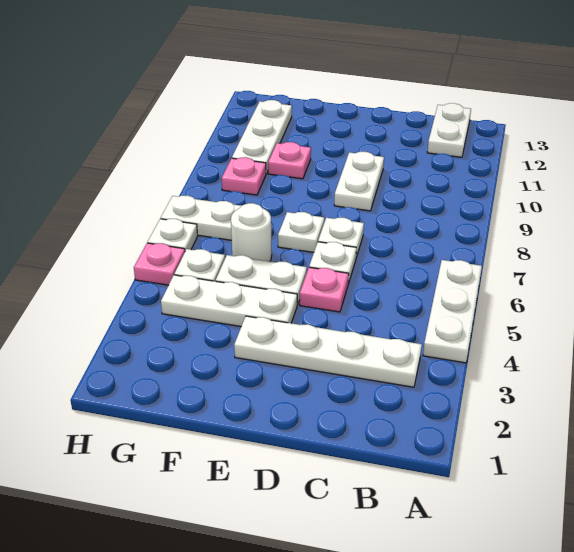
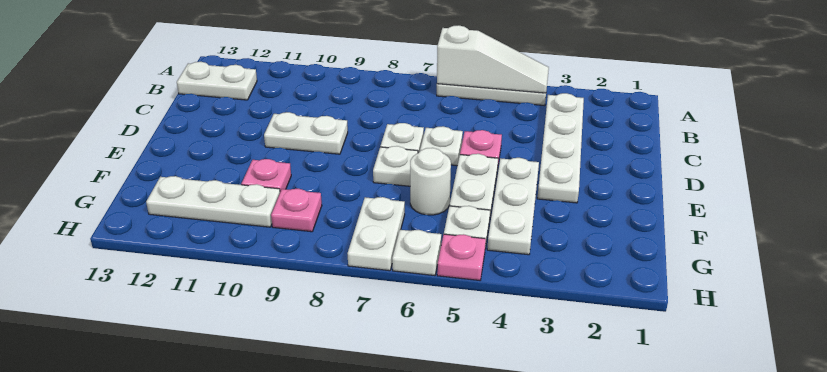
none -> white slope A4:A6 level 2 top 6

